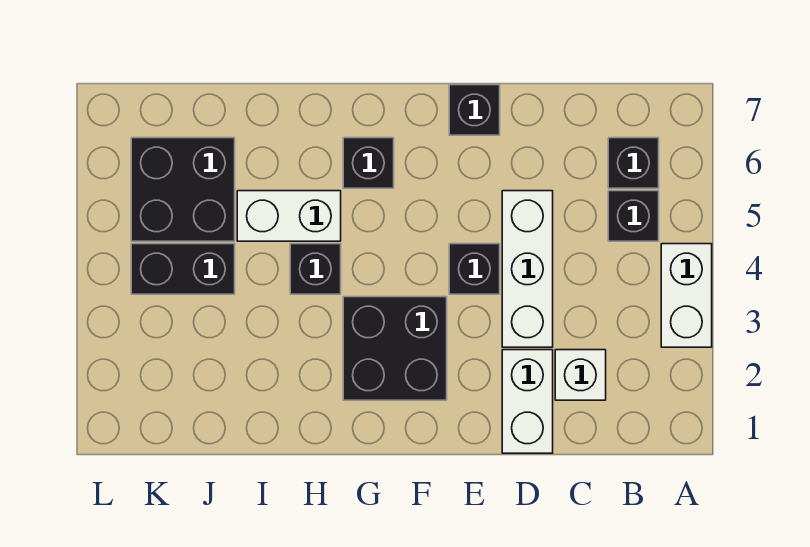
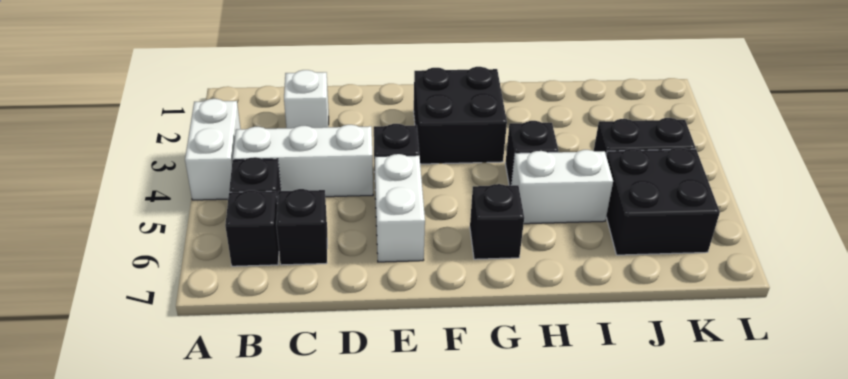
white brick D1:D2 level 1 -> white brick E5:E6 level 1
white brick D3:D5 level 1 -> white brick B4:D4 level 1
black brick E7 level 1 -> black brick C6 level 1

